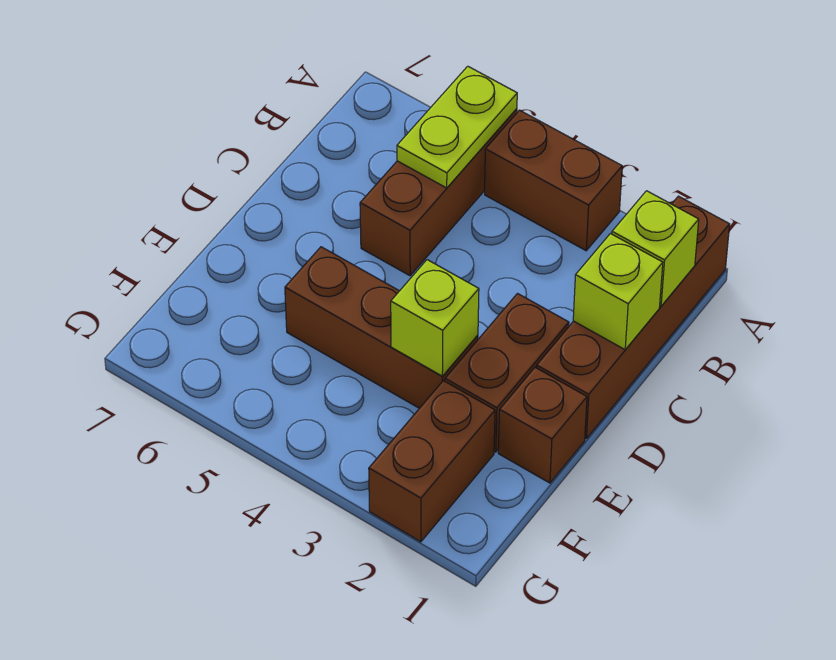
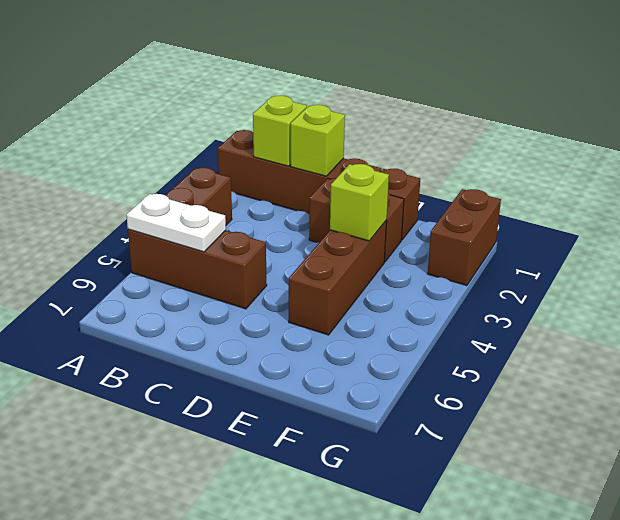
lime plate A5:B5 level 2 -> white plate A5:B5 level 2
brown brick F2:G2 level 1 -> brown brick G1:G2 level 1

